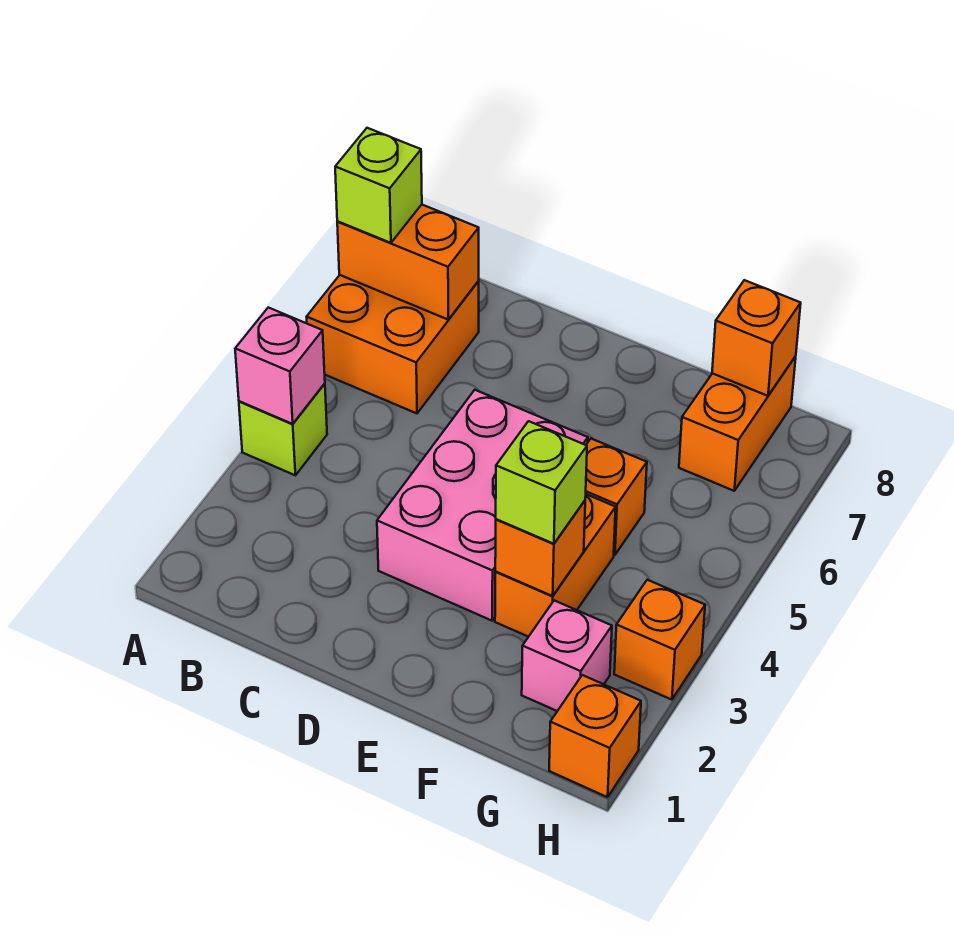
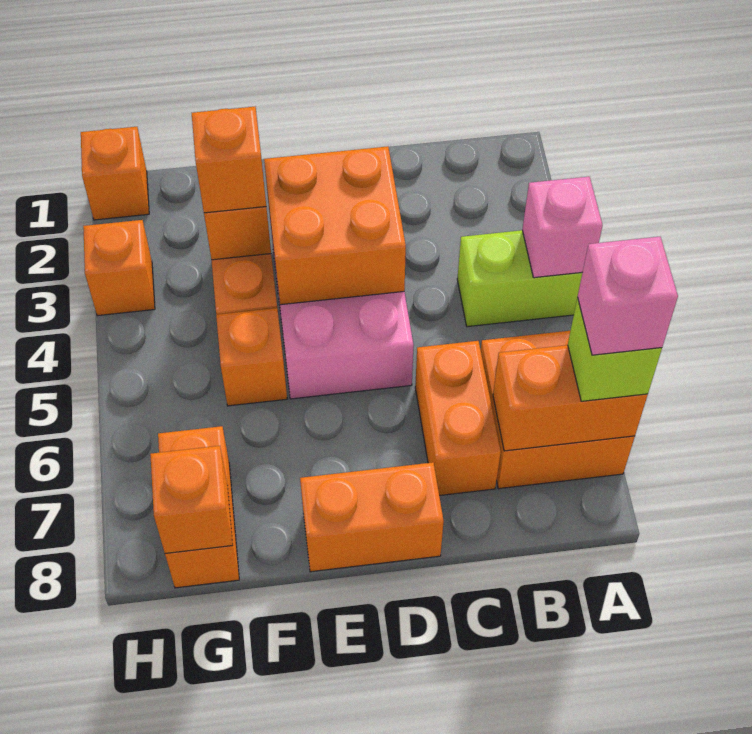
lime brick A4 level 1 -> lime brick A4:B4 level 1
none -> orange brick C6:C7 level 1
none -> orange brick D3:E4 level 2
none -> orange brick D8:E8 level 1
lime brick F3 level 3 -> orange brick F3 level 3
pink brick G2 level 1 -> pink brick A7 level 4

